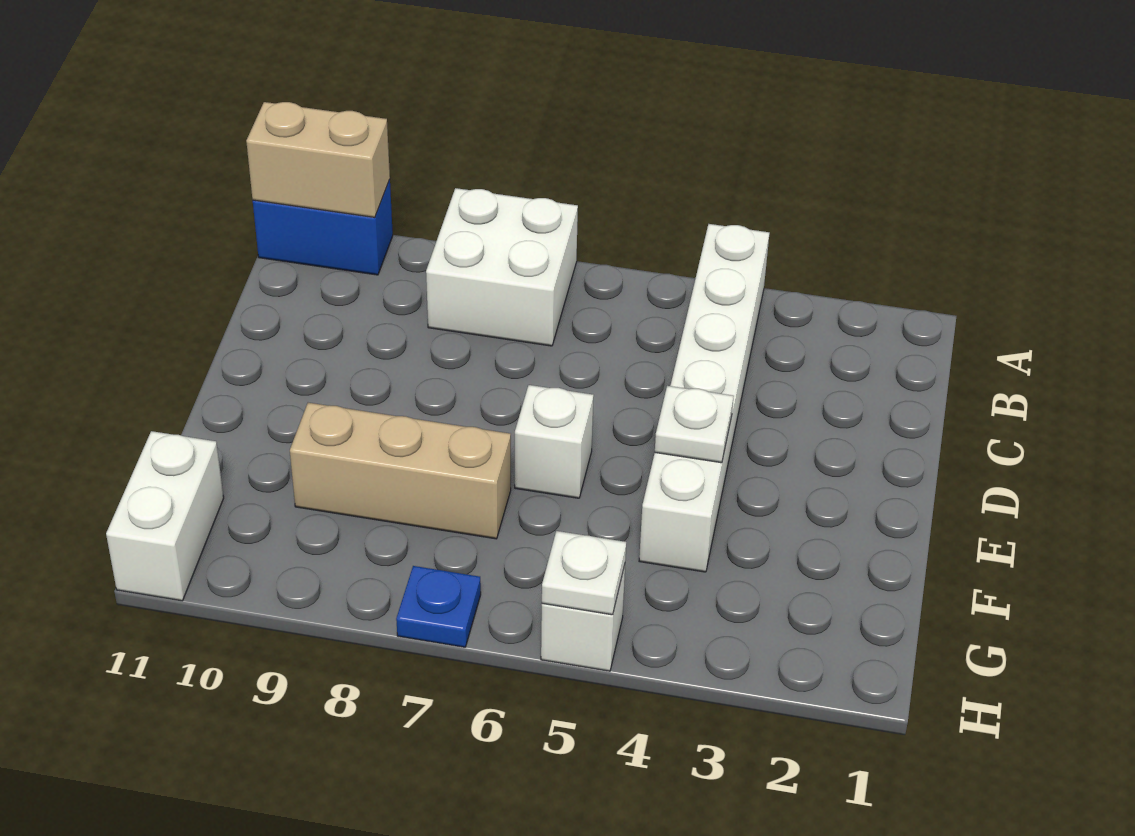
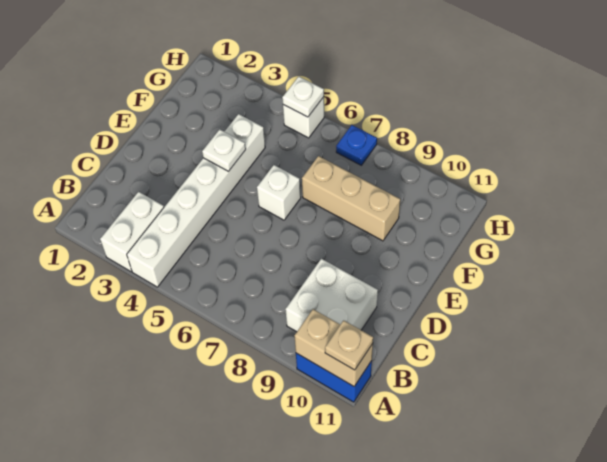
white brick A7:B8 level 1 -> white brick B9:C10 level 1
none -> tan plate A11 level 3
white brick G11:H11 level 1 -> white brick A3:B3 level 1

